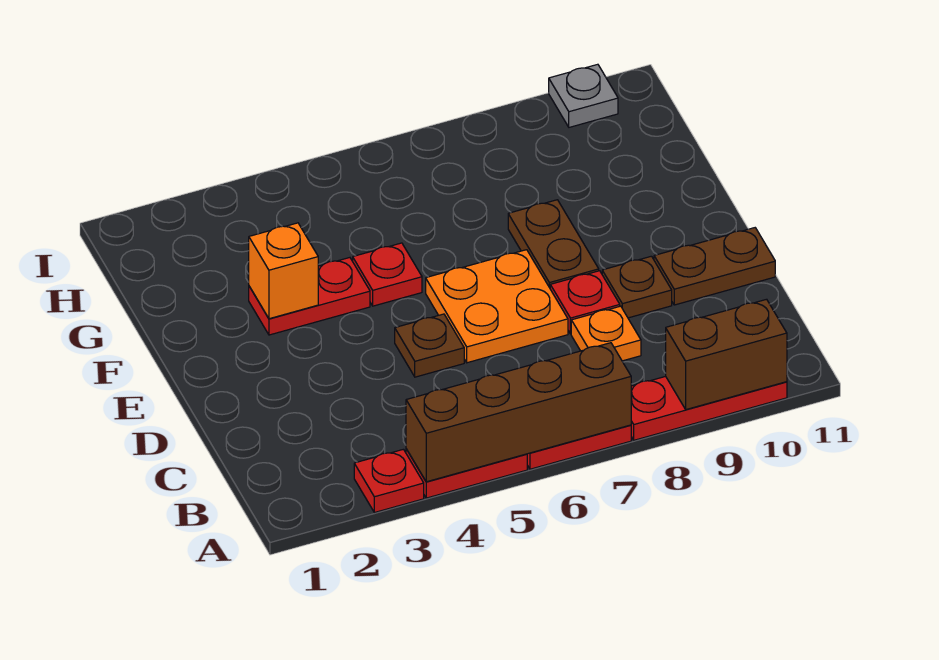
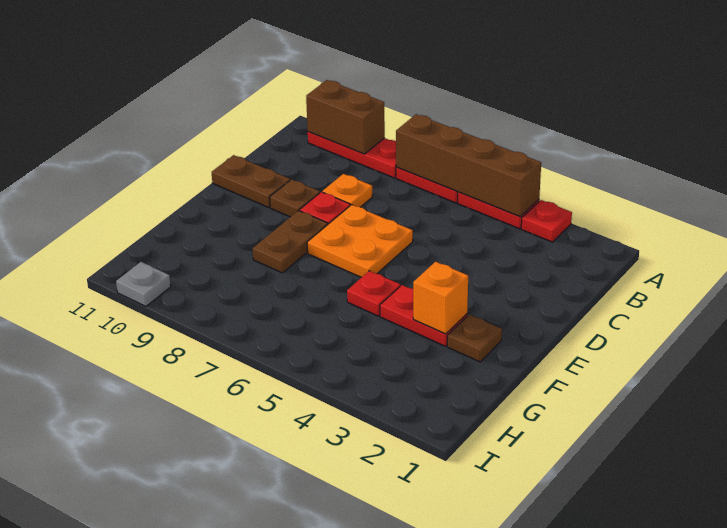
brown plate D5 level 1 -> brown plate F2 level 1

